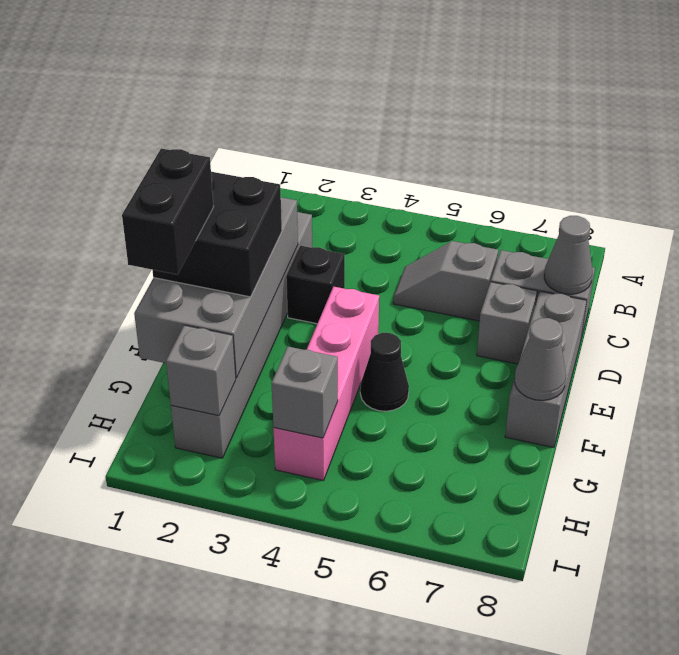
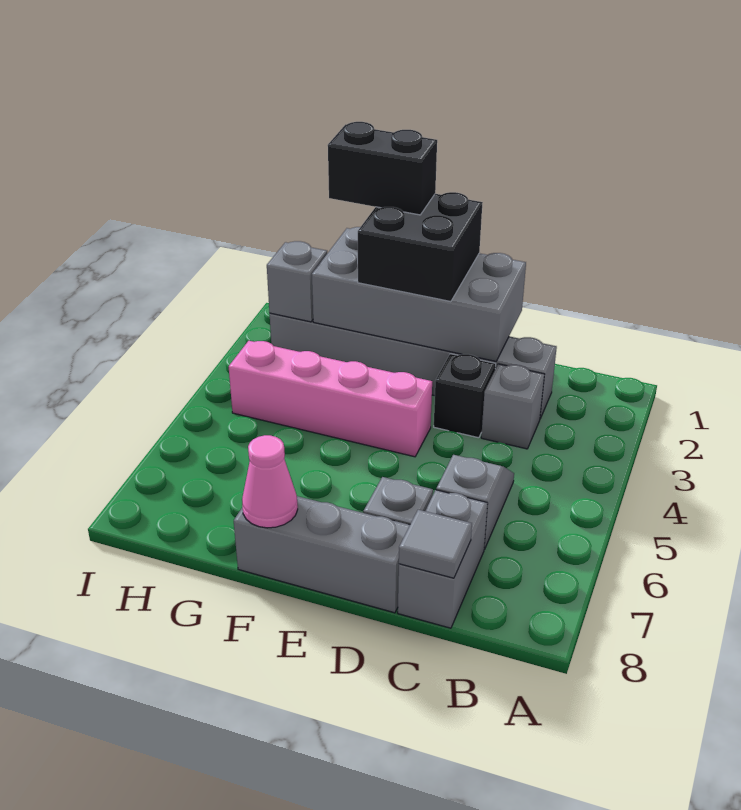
grey cone C8 level 2 -> grey tile C8 level 2
black cone F5 level 1 -> none
grey cone F8 level 2 -> pink cone F8 level 2
grey brick H4 level 2 -> grey brick C3 level 1

